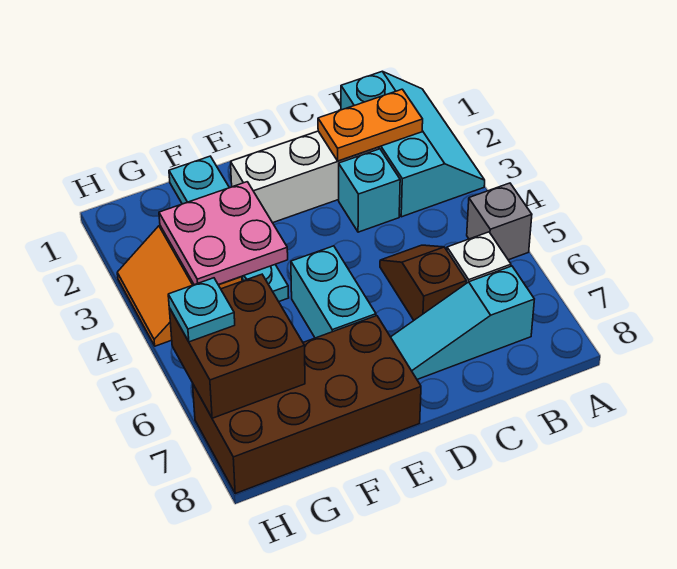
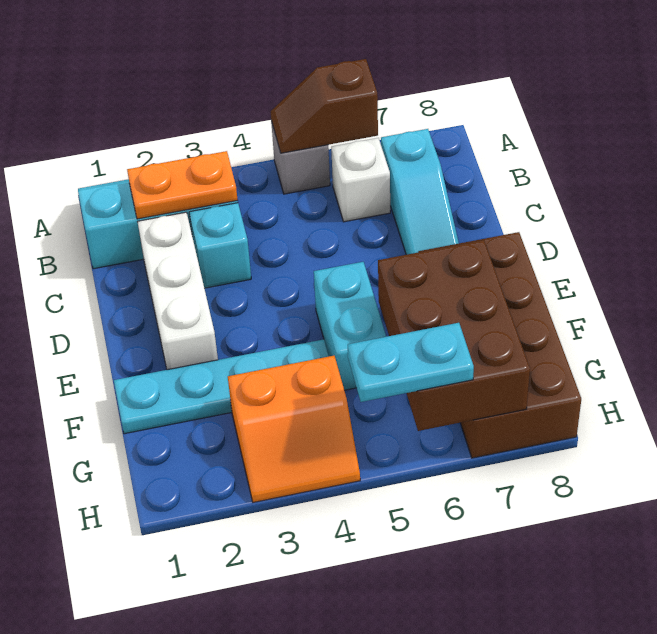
orange plate B2:C2 level 2 -> orange plate B2:B3 level 2
brown slope C5:C6 level 1 top 6 -> brown slope A5:A6 level 2 top 6
cyan brick E5:E6 level 1 -> cyan brick E5:F5 level 1
pink plate F3:G4 level 2 -> none
brown brick G6:H7 level 2 -> brown brick F6:H7 level 2
cyan plate H6 level 3 -> cyan plate H5:H6 level 3

